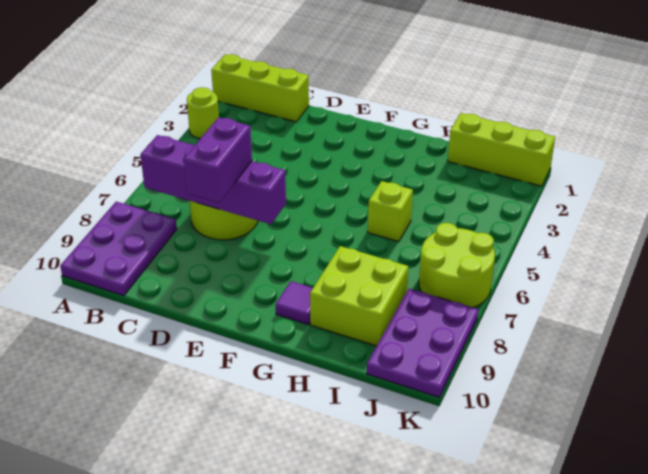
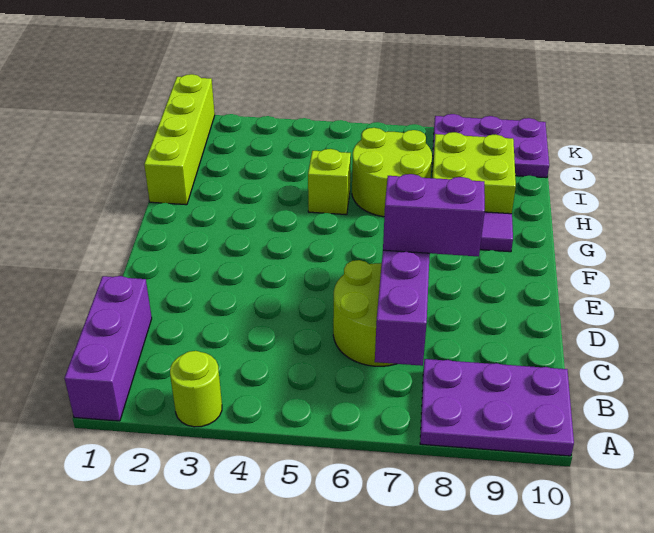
lime brick A1:C1 level 1 -> purple brick A1:C1 level 1
lime brick I1:K1 level 1 -> lime brick H1:K1 level 1
lime round brick J6:K7 level 1 -> lime round brick H6:I7 level 1

